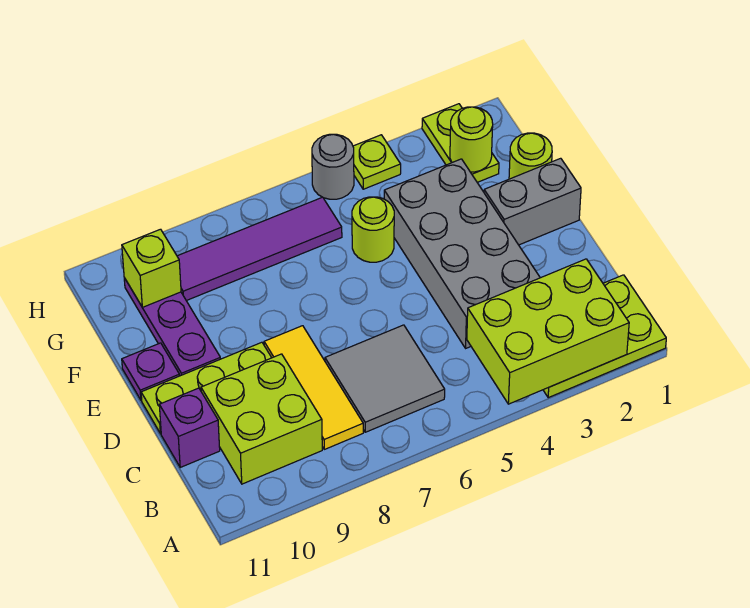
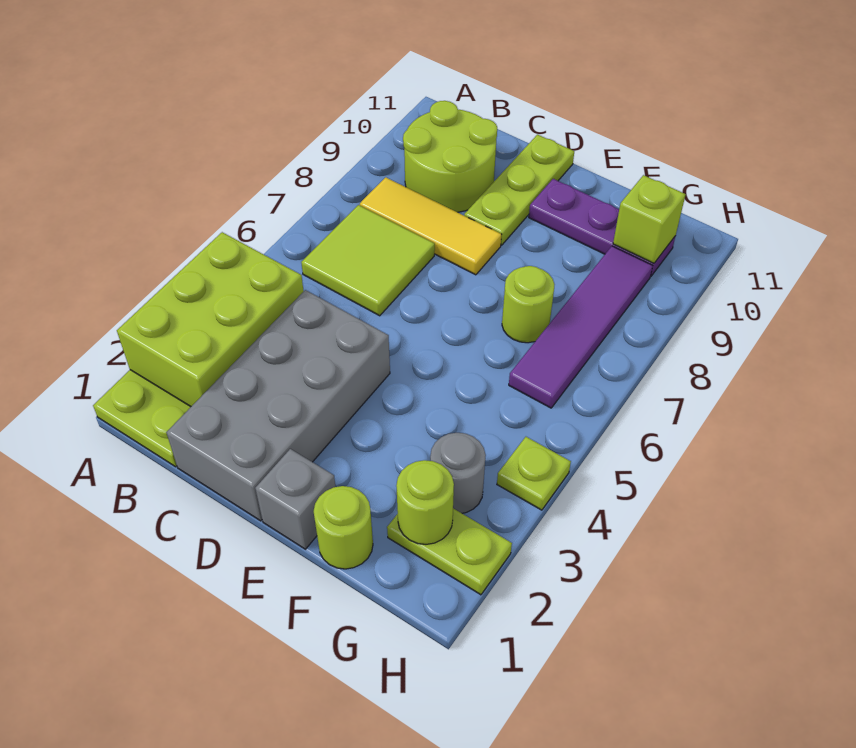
grey tile B6:C7 level 1 -> lime tile B6:C7 level 1
lime brick B9:C10 level 1 -> lime round brick B9:C10 level 1
grey brick C3:F4 level 1 -> grey brick C1:D4 level 1
purple brick C11 level 1 -> none
grey brick E1:E2 level 1 -> grey brick E1 level 1
purple plate E11 level 1 -> none
lime round brick F5 level 1 -> lime round brick F7 level 1
grey round brick H5 level 1 -> grey round brick G3 level 1

